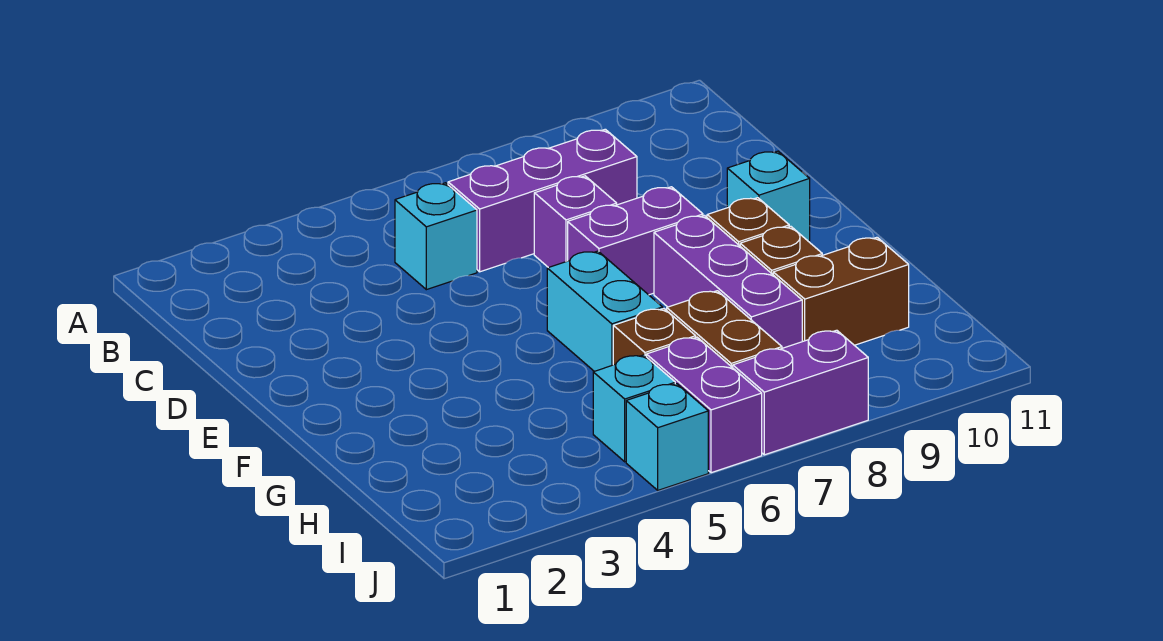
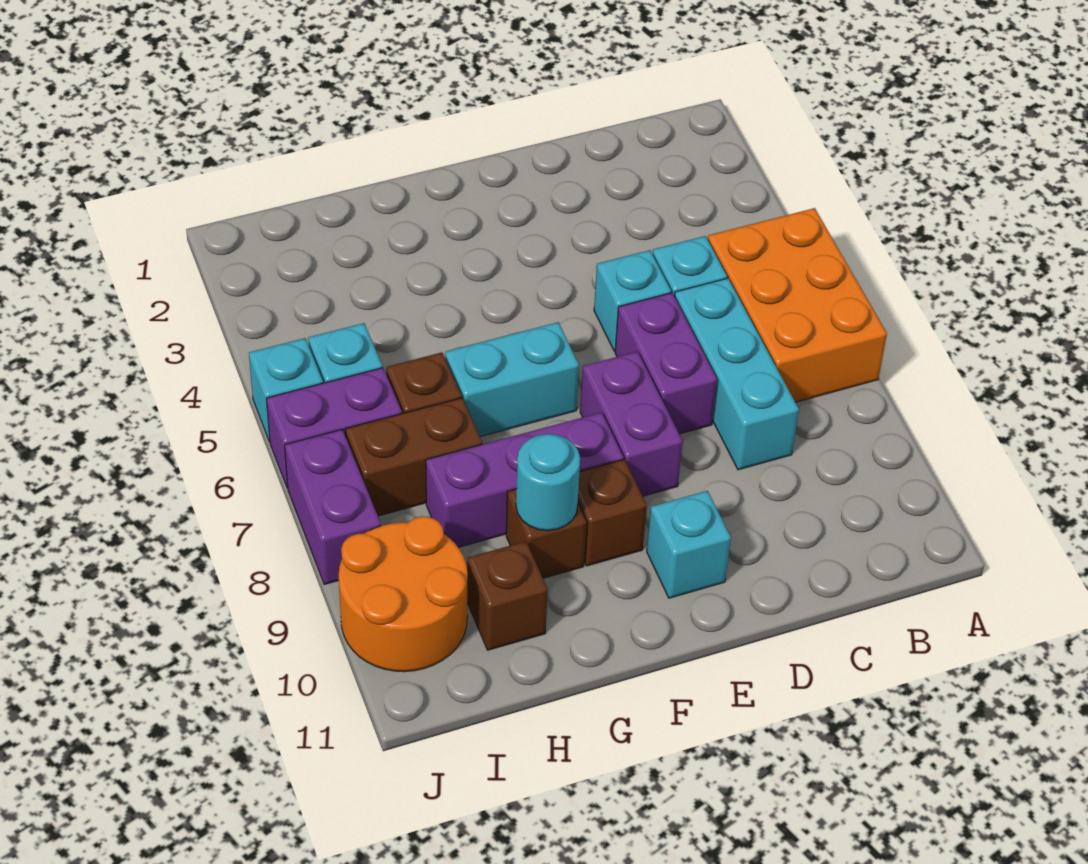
none -> orange brick A5:B7 level 1
purple brick C6:C8 level 1 -> cyan brick C6:C8 level 1
none -> cyan brick D5 level 1
purple brick D7 level 1 -> purple brick D6:D7 level 1
none -> cyan round brick G9 level 2
brown brick H9:H10 level 1 -> brown brick H10 level 1
none -> orange round brick I9:J10 level 1

